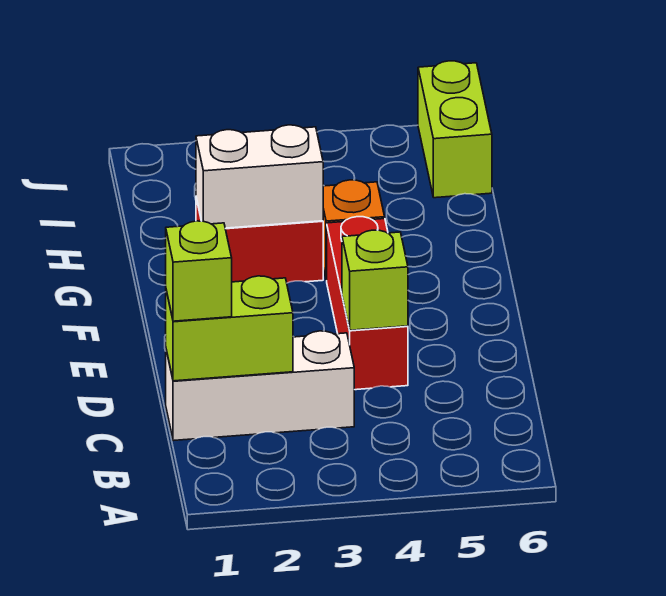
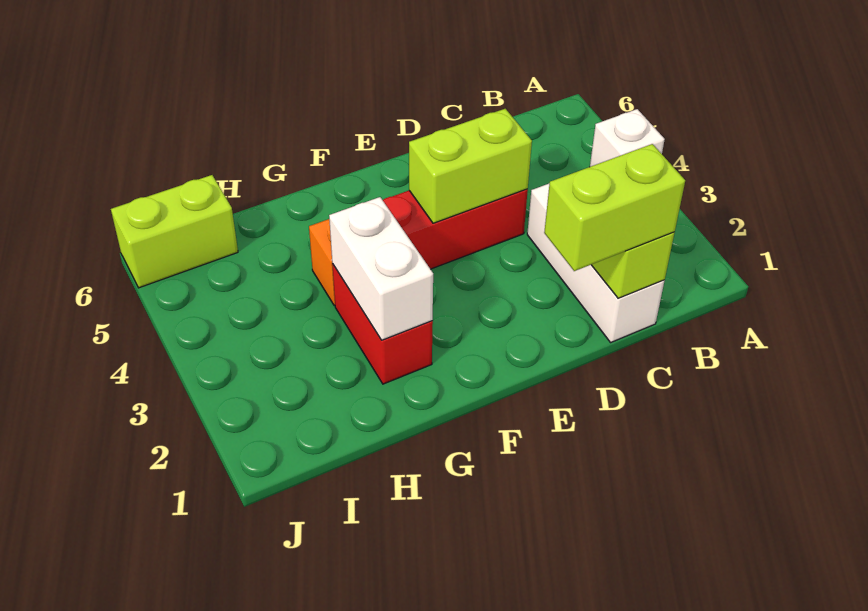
none -> white brick A4 level 1
lime brick C1 level 3 -> lime brick C1:D1 level 3
lime brick D4 level 2 -> lime brick D4:E4 level 2

